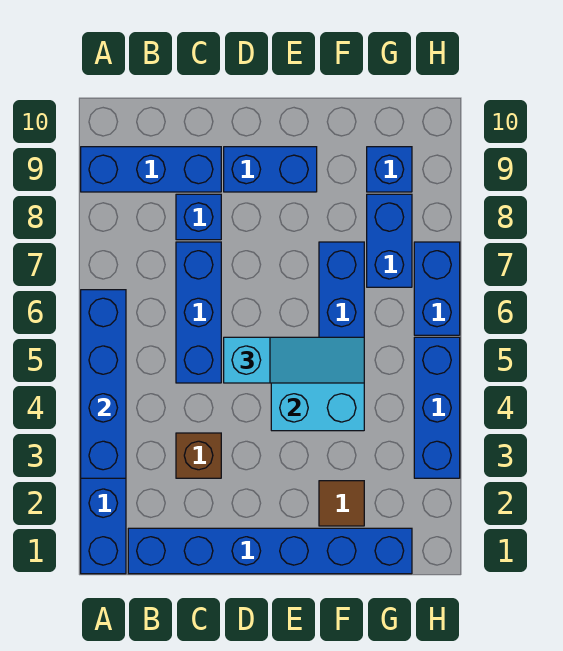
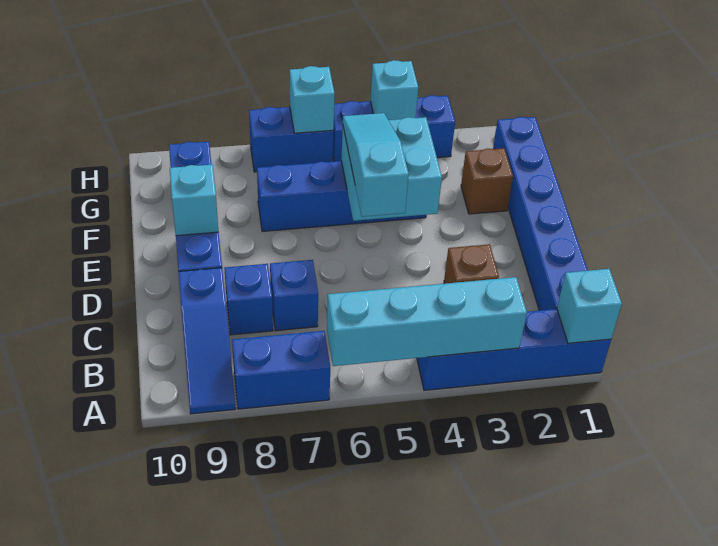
none -> cyan brick A1 level 2
blue brick A3:A6 level 2 -> cyan brick A3:A6 level 2
blue brick A9:C9 level 1 -> blue slope A9:C9 level 1 top C
blue brick C5:C7 level 1 -> blue brick C7 level 1
none -> cyan brick E9 level 2
brown tile F2 level 1 -> brown brick F2 level 1
blue brick G7:G8 level 1 -> blue brick A7:A8 level 1
none -> cyan brick H4 level 2
none -> cyan brick H6 level 2

